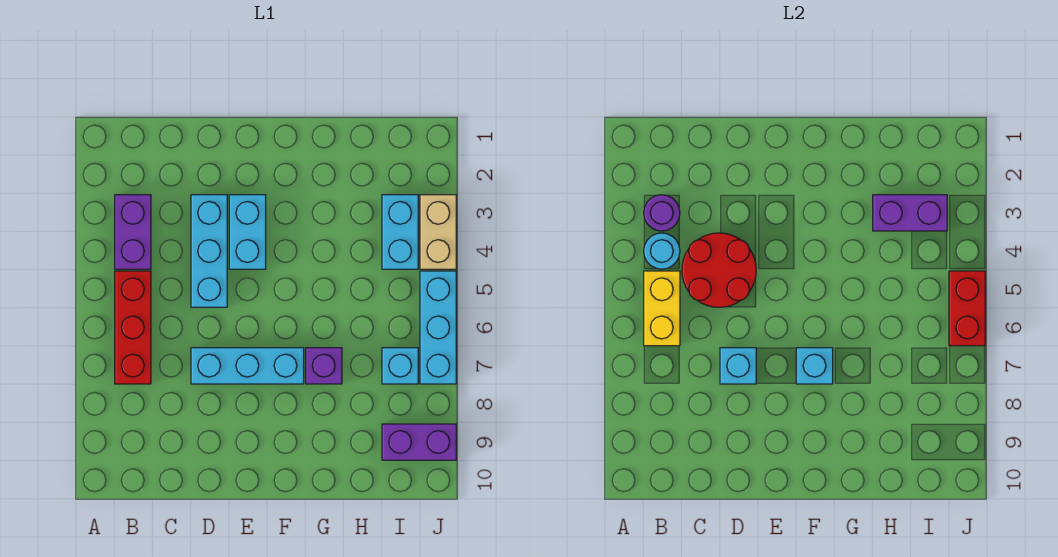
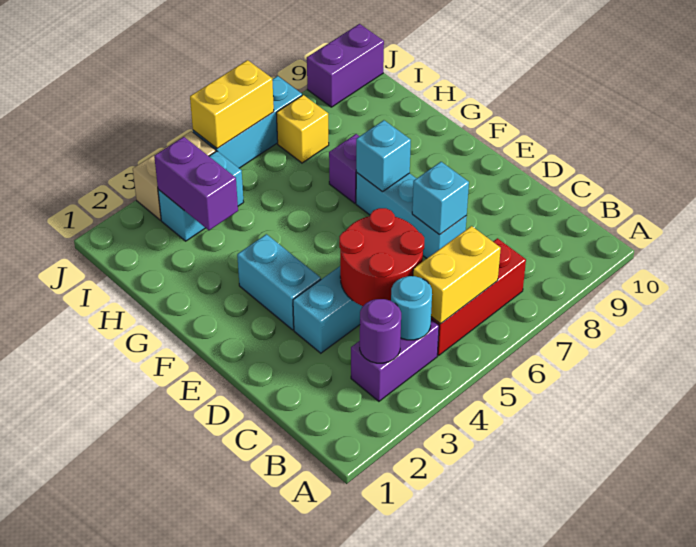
cyan brick E3:E4 level 1 -> cyan brick E3:F3 level 1
cyan brick I7 level 1 -> yellow brick I7 level 1
purple brick I9:J9 level 1 -> purple brick J9:J10 level 1
red brick J5:J6 level 2 -> yellow brick J5:J6 level 2

